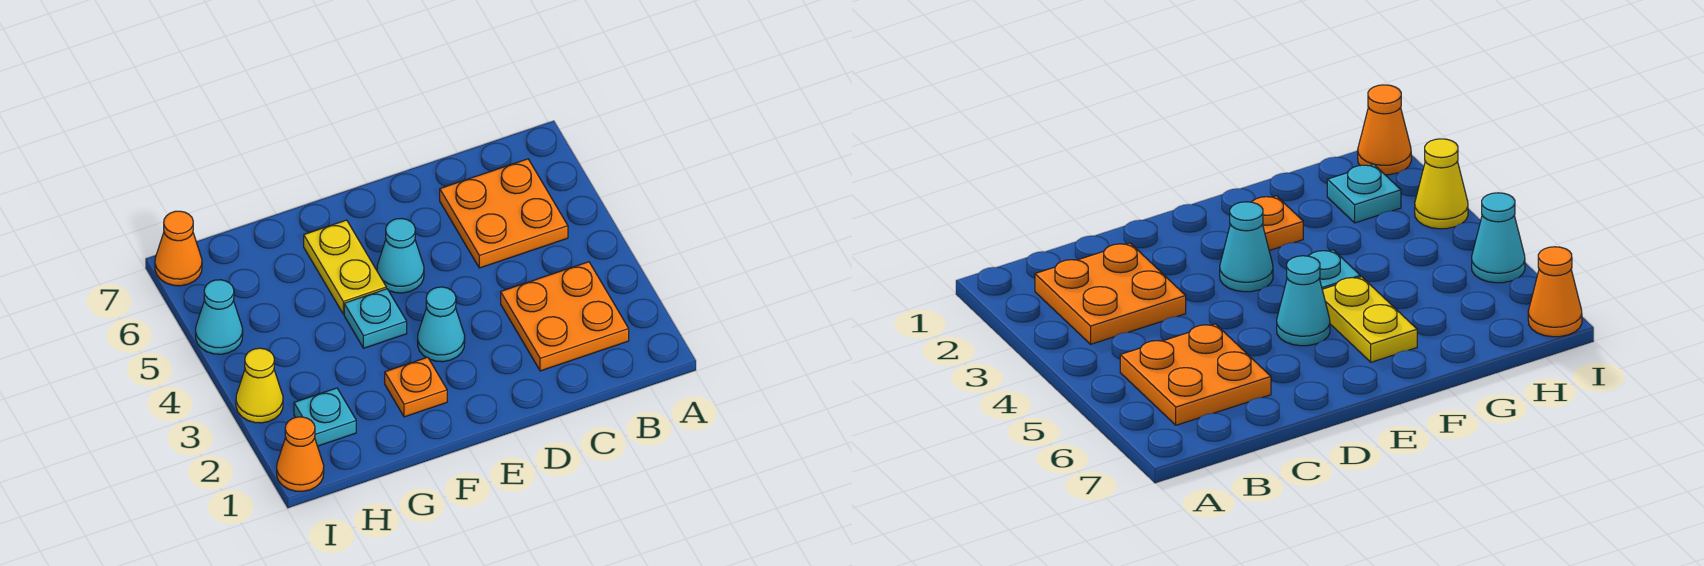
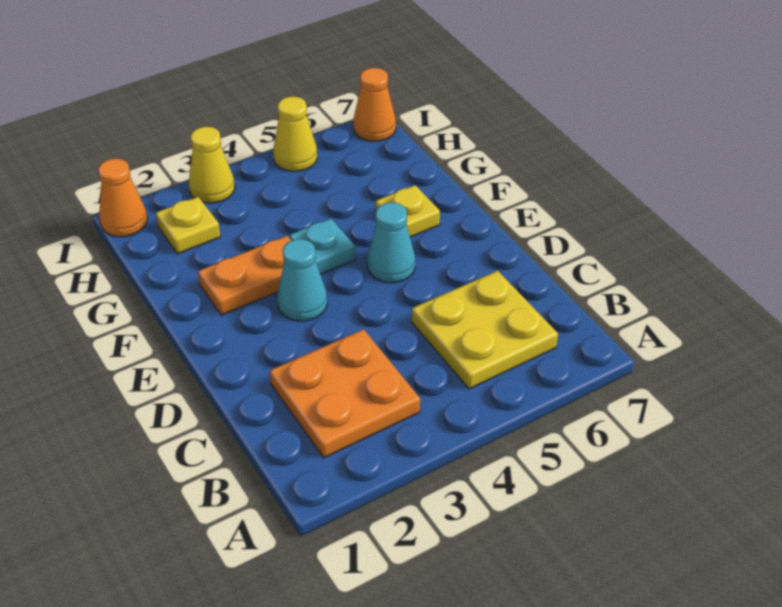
orange plate B5:C6 level 1 -> yellow plate B5:C6 level 1
orange plate F2 level 1 -> orange plate F2:F3 level 1
yellow plate F5:F6 level 1 -> yellow plate F6 level 1
cyan plate H2 level 1 -> yellow plate H2 level 1
cyan cone I5 level 1 -> yellow cone I5 level 1

